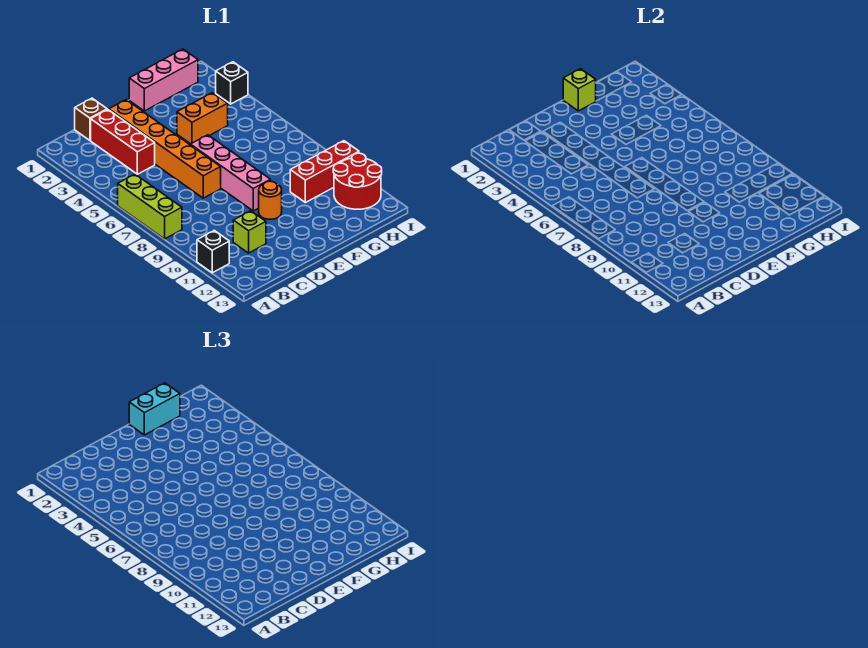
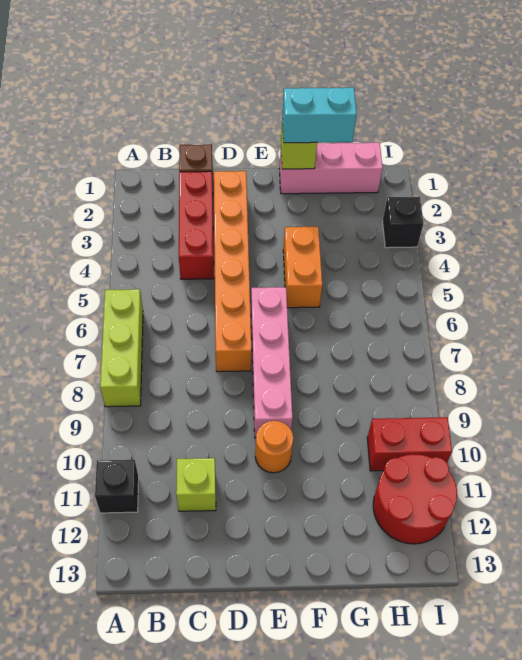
orange brick F4:G4 level 1 -> orange brick F4:F5 level 1
red brick G10:I10 level 1 -> red brick H10:I10 level 1

